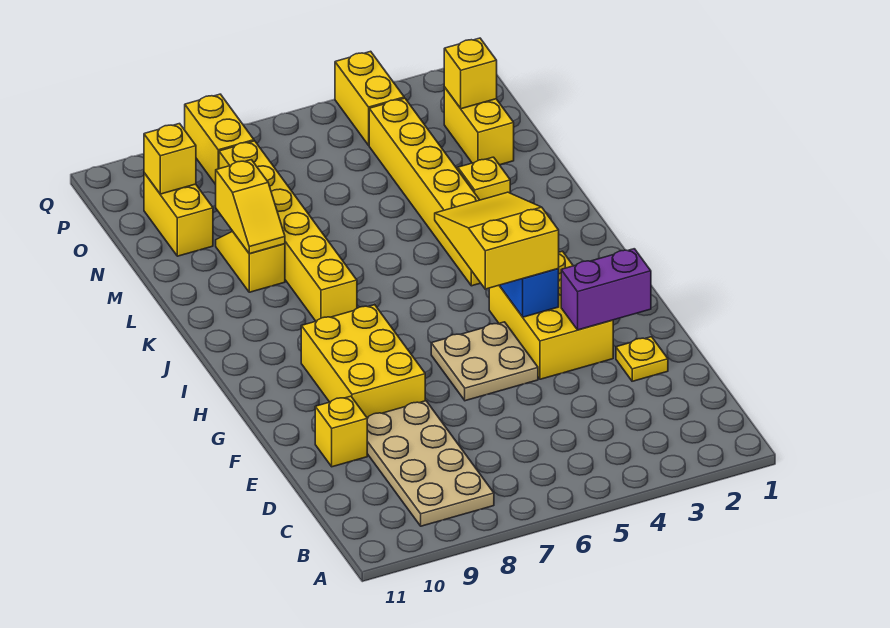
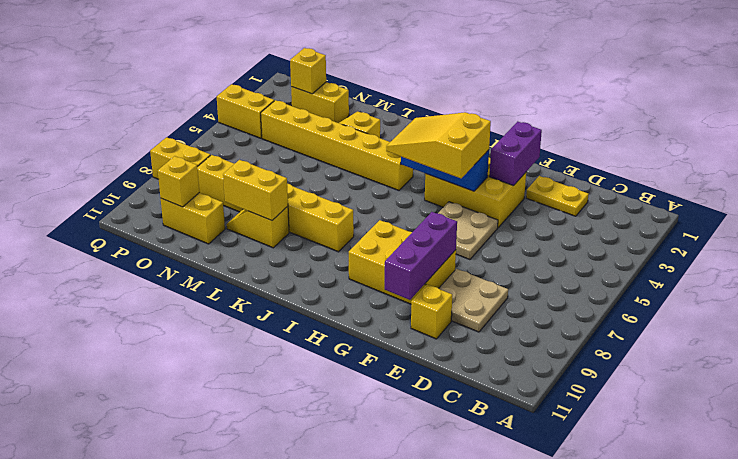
tan plate B8:E9 level 1 -> tan plate D8:E9 level 1
yellow plate E2 level 1 -> yellow plate D2:E2 level 1
none -> purple brick F8:F10 level 2
yellow slope L9:M9 level 2 top M -> yellow brick L9:M9 level 2

